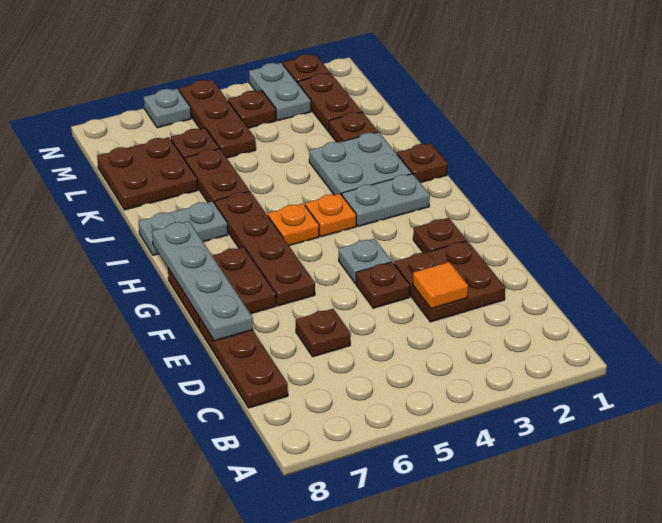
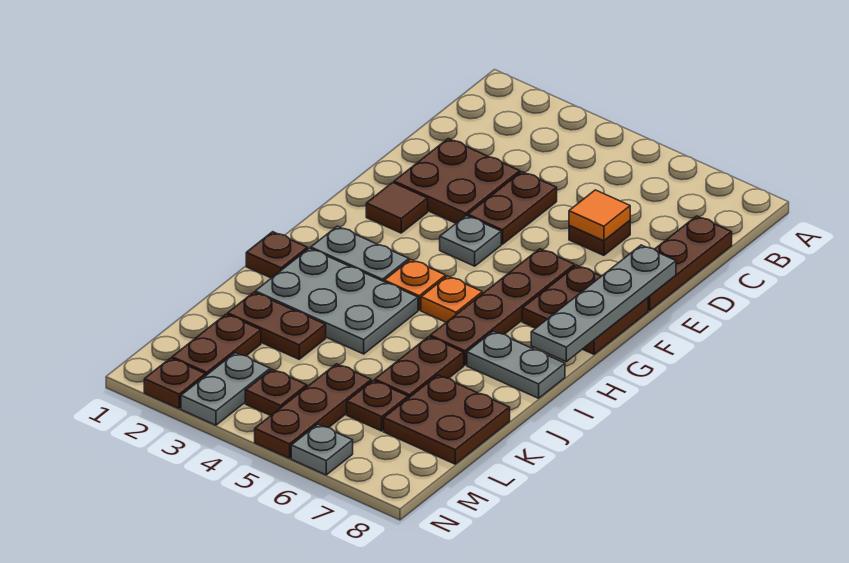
orange tile D3 level 2 -> orange tile D6 level 2
brown plate E4 level 1 -> brown plate D4:E4 level 1
brown plate F2 level 1 -> brown tile F2 level 1
grey plate I2:J3 level 1 -> grey plate I2:J4 level 1
brown plate K2 level 1 -> brown plate K2:K3 level 1

